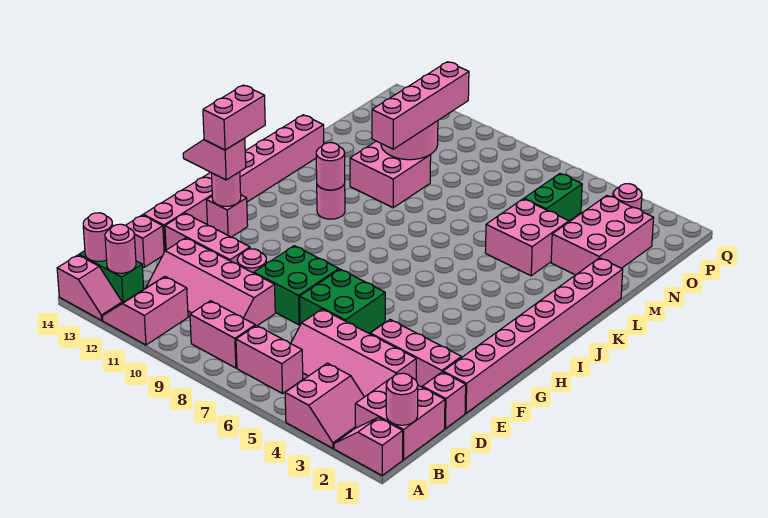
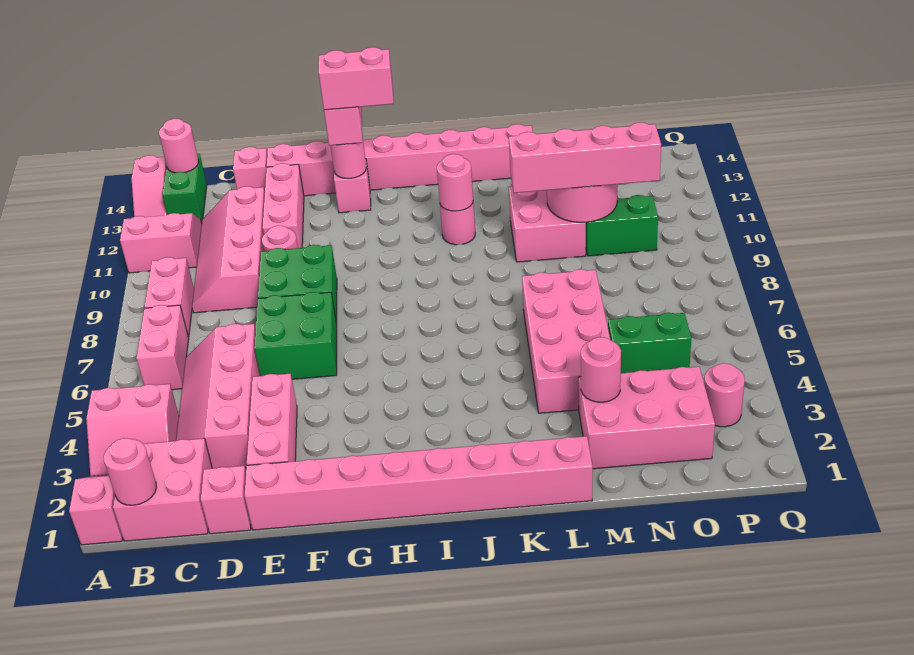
pink round brick B13 level 2 -> pink round brick M3 level 2
pink brick L4:M5 level 1 -> pink brick L4:M7 level 1
none -> green brick N10:O10 level 1

